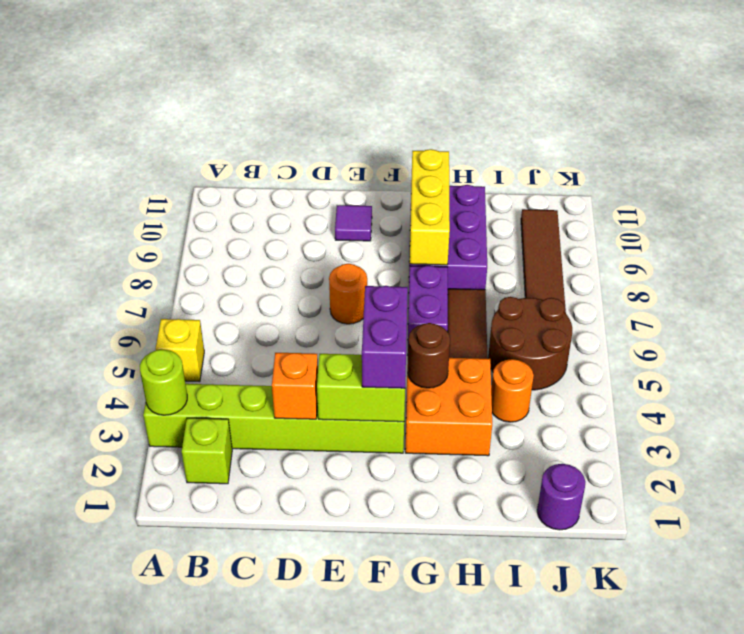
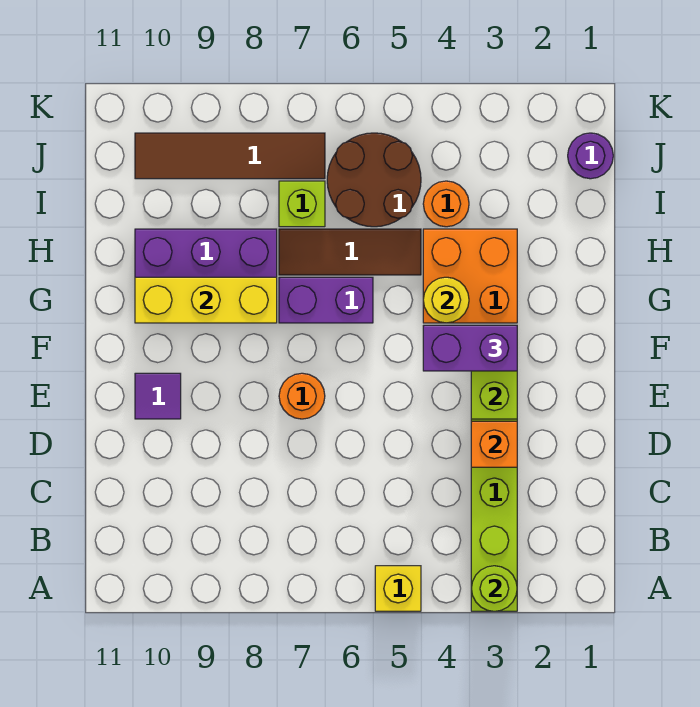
lime brick B2 level 1 -> lime brick I7 level 1
brown round brick G4 level 2 -> yellow round brick G4 level 2

